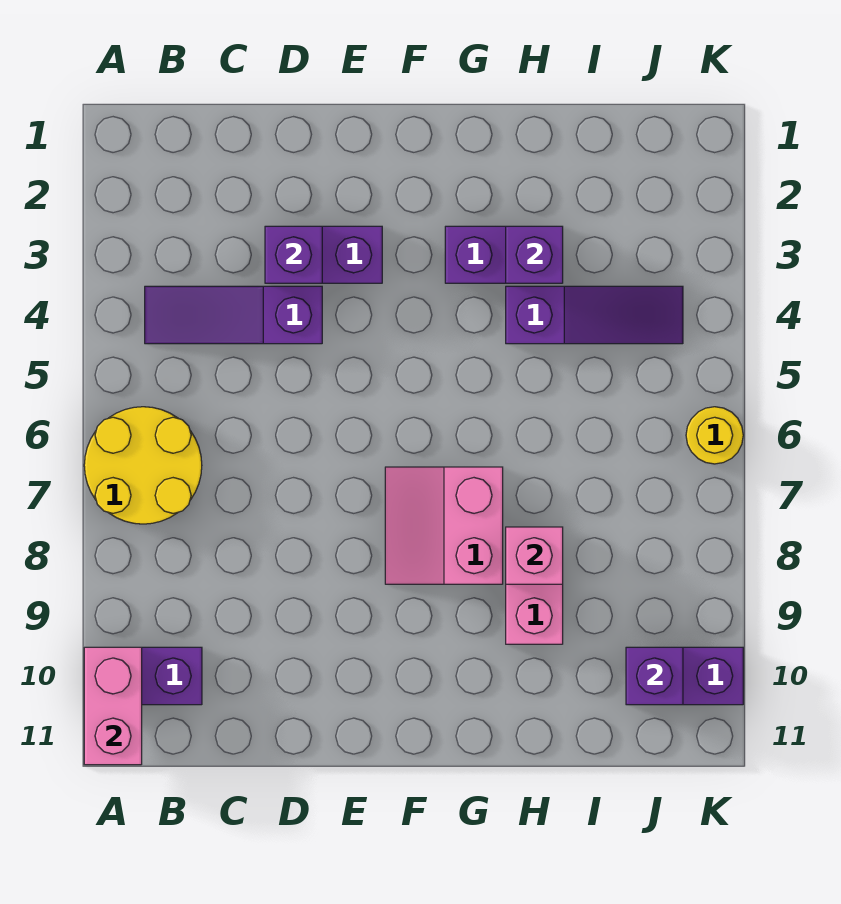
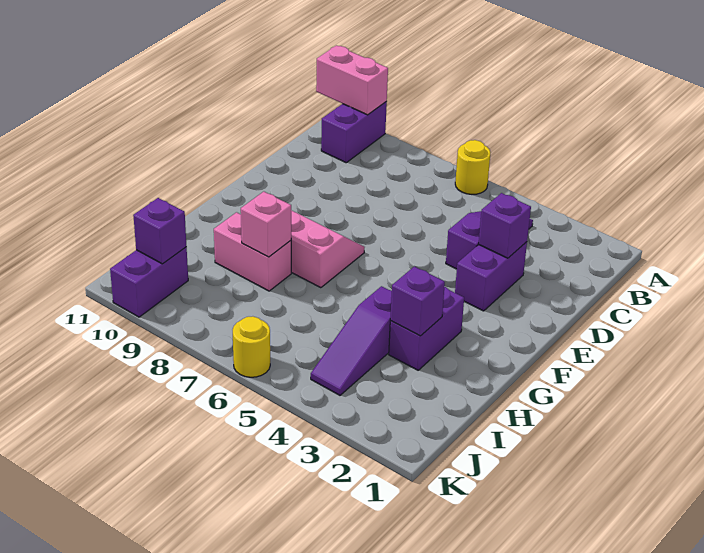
yellow round brick A6:B7 level 1 -> yellow round brick A6 level 1

